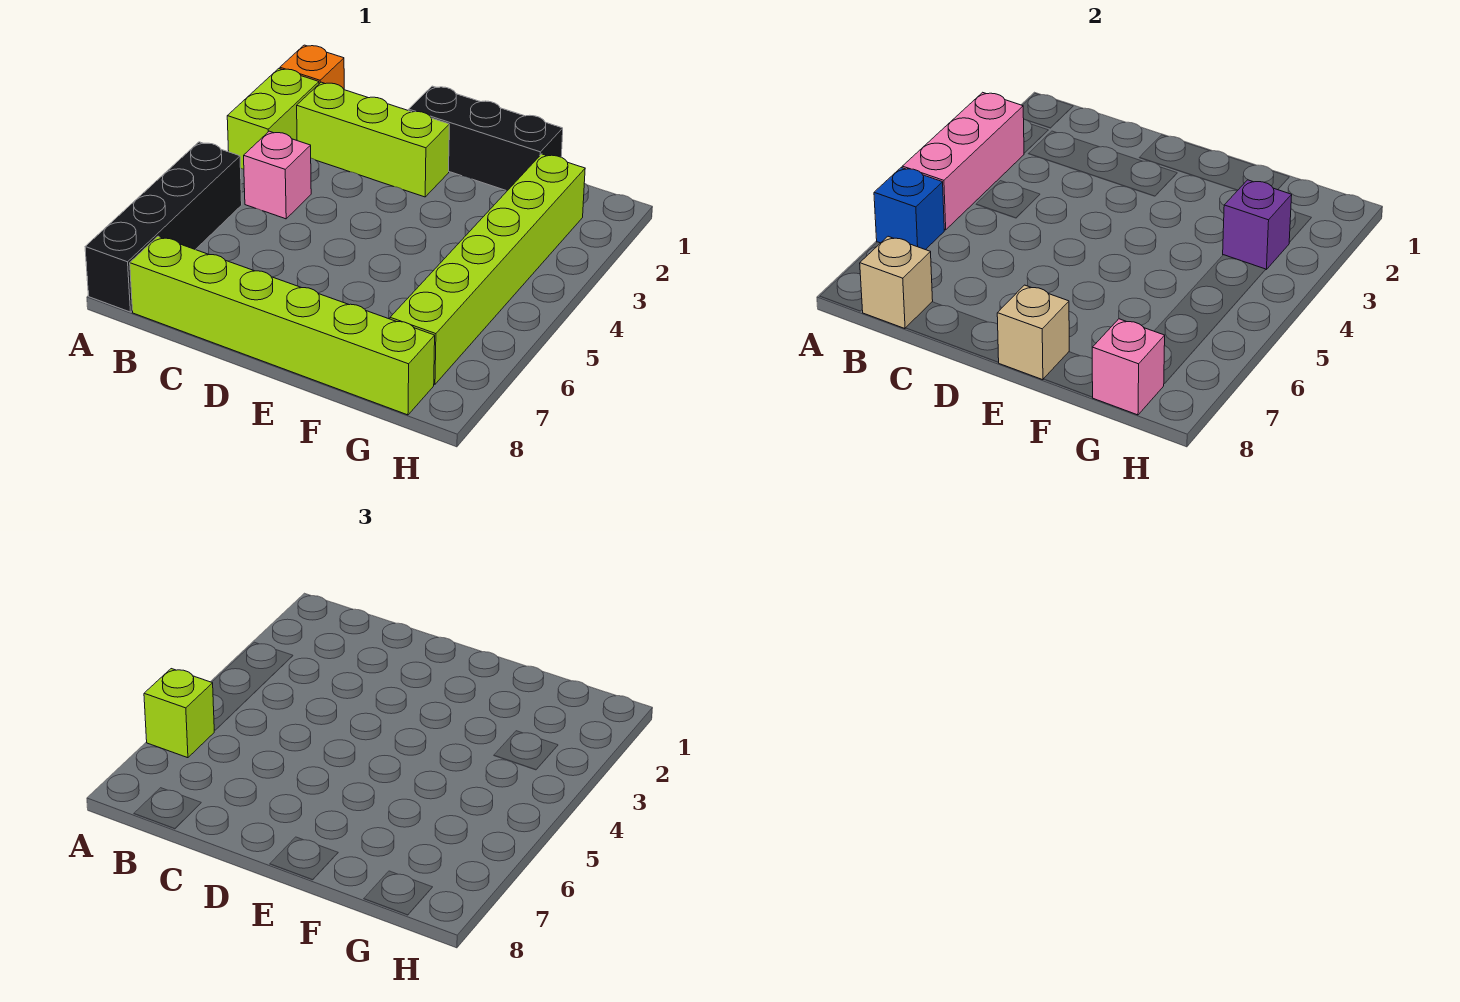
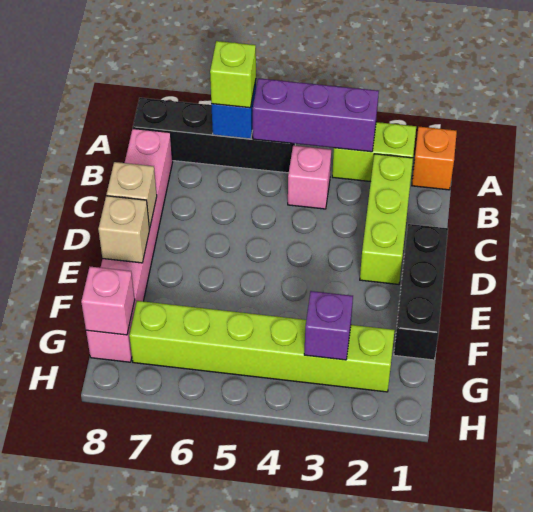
pink brick A3:A5 level 2 -> purple brick A3:A5 level 2
lime brick B8:G8 level 1 -> pink brick B8:G8 level 1
tan brick B8 level 2 -> tan brick D8 level 2

